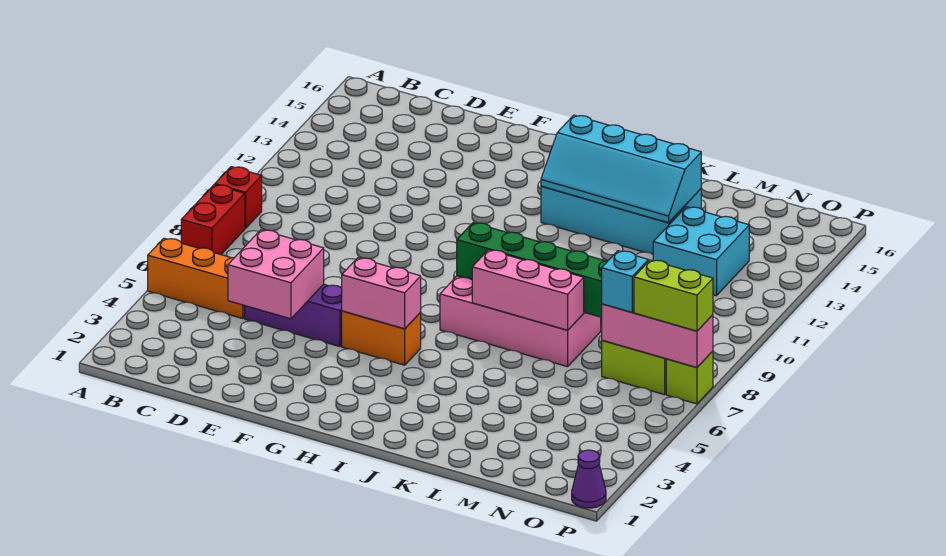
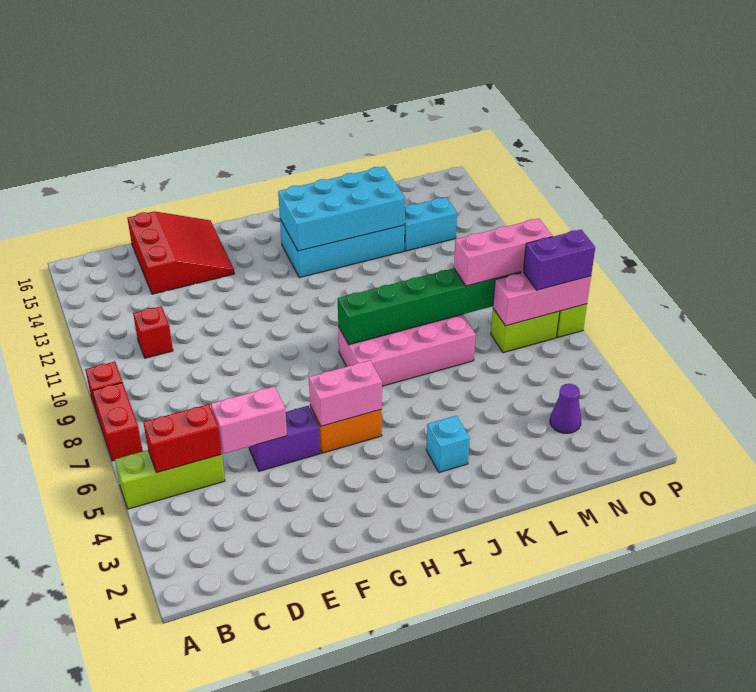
orange brick A5:C5 level 1 -> lime brick A5:C5 level 1
none -> red brick B5:C5 level 2
none -> red brick C11 level 1
pink brick D4:E5 level 2 -> pink brick D5:E5 level 2
purple brick D5:F5 level 1 -> purple brick E5:F5 level 1
none -> red slope D14:F16 level 1 top D
cyan slope I13:L14 level 2 top 14 -> cyan brick I13:L14 level 2
pink brick J7:L7 level 2 -> pink brick M8:O8 level 3
cyan brick M12:N13 level 1 -> cyan brick M13:N13 level 1
cyan brick N7 level 3 -> cyan brick J3 level 1
lime brick O7:P7 level 3 -> purple brick O7:P7 level 3
purple cone P1 level 1 -> purple cone N3 level 1

